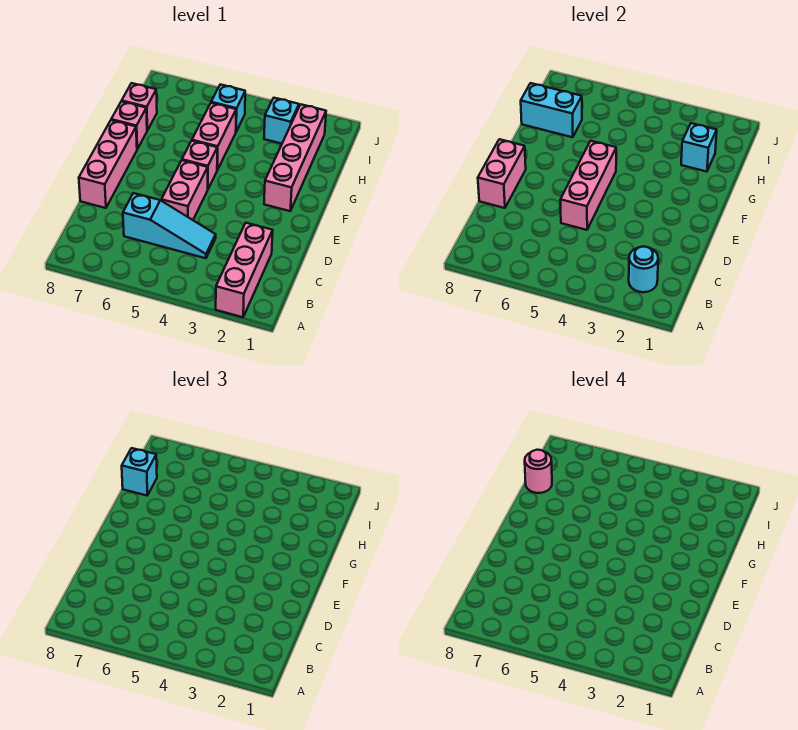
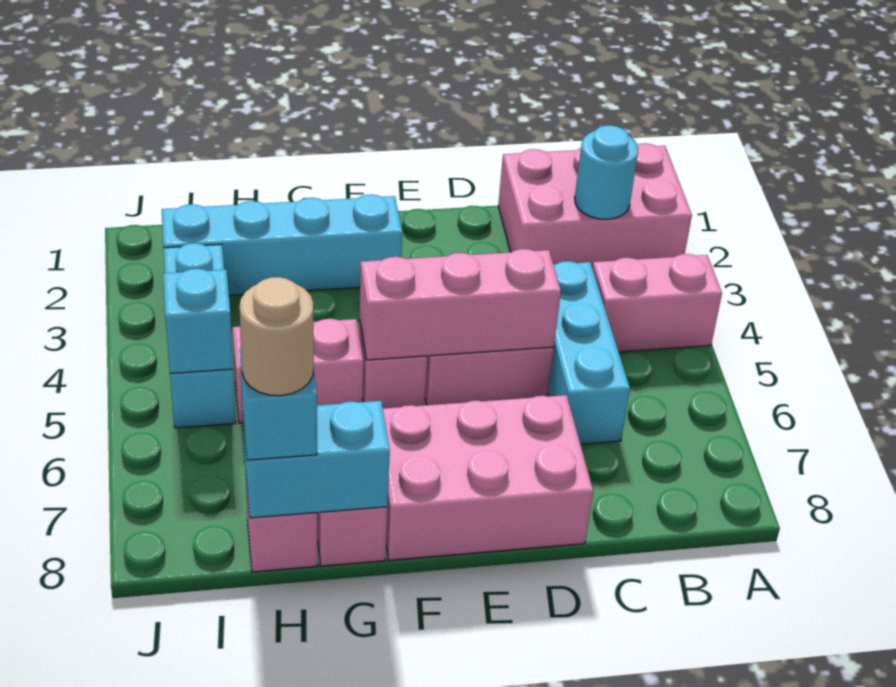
pink brick A2:C2 level 1 -> pink brick A1:C2 level 1
cyan slope C4:C6 level 1 top 6 -> cyan brick C4:C6 level 1
pink brick D8:F8 level 1 -> pink brick D7:F8 level 1
pink brick D8:E8 level 2 -> pink brick A4:B4 level 1
pink brick F2:I2 level 1 -> cyan brick F2:I2 level 1
cyan brick H2 level 2 -> cyan brick I5 level 2
cyan brick H7:H8 level 2 -> cyan brick G8:H8 level 2
pink round brick H8 level 4 -> tan round brick H8 level 4

